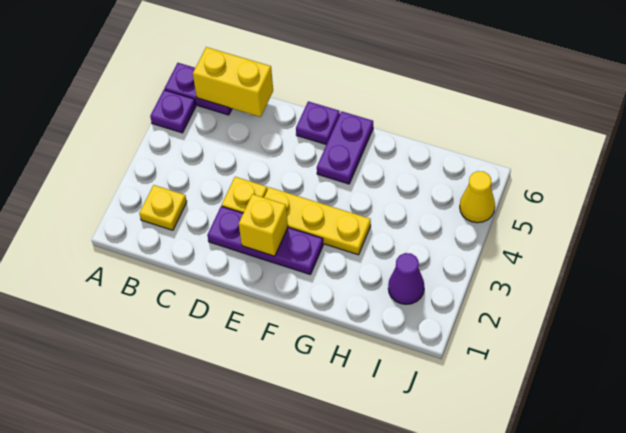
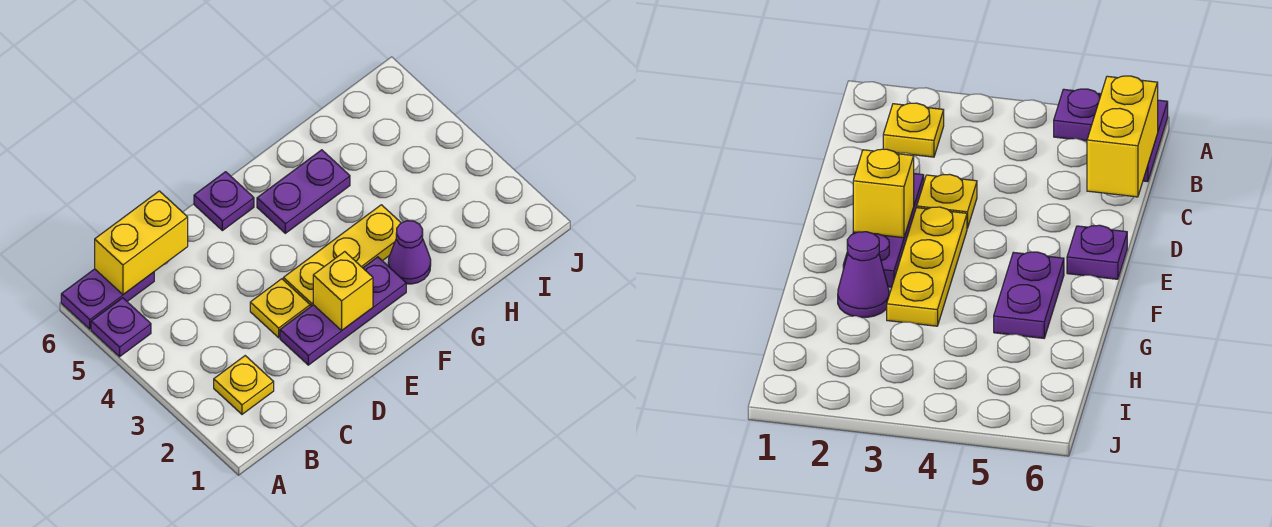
purple plate F5:F6 level 1 -> purple plate F5:G5 level 1
purple cone I2 level 1 -> purple cone G2 level 1
yellow cone J5 level 1 -> none

